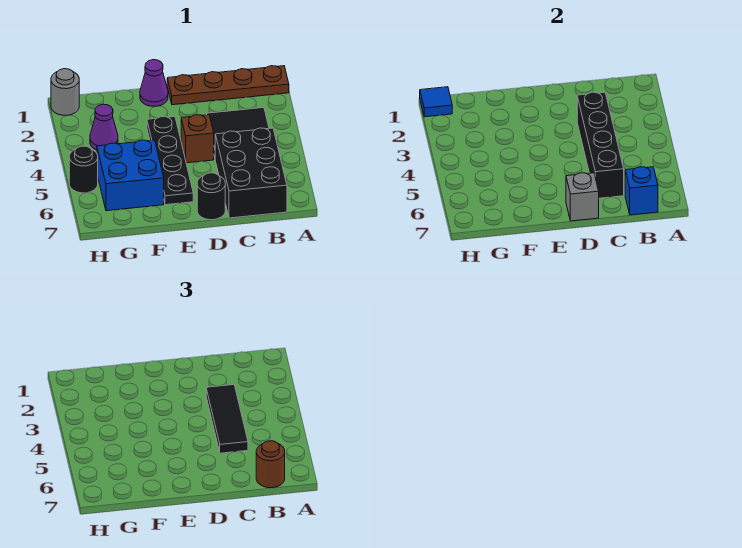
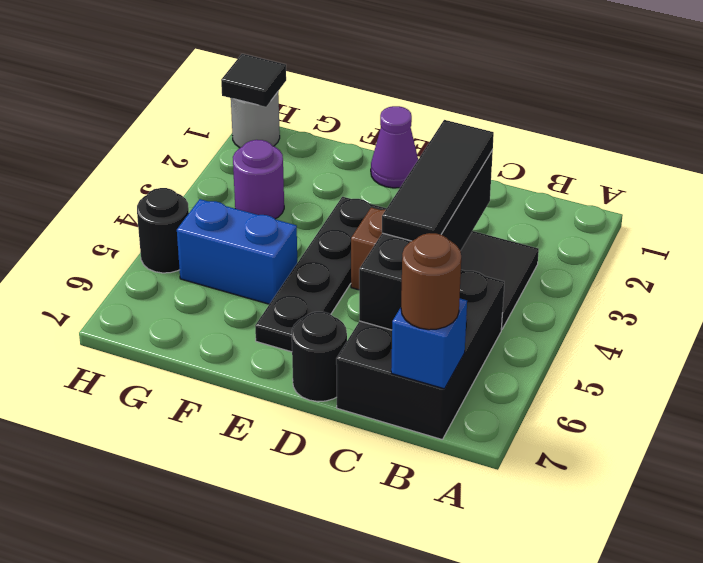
brown plate A1:D1 level 1 -> none
grey brick D7 level 2 -> none
blue brick F5:G6 level 1 -> blue brick F5:G5 level 1
purple cone G3 level 1 -> purple round brick G3 level 1
blue tile H1 level 2 -> black tile H1 level 2

